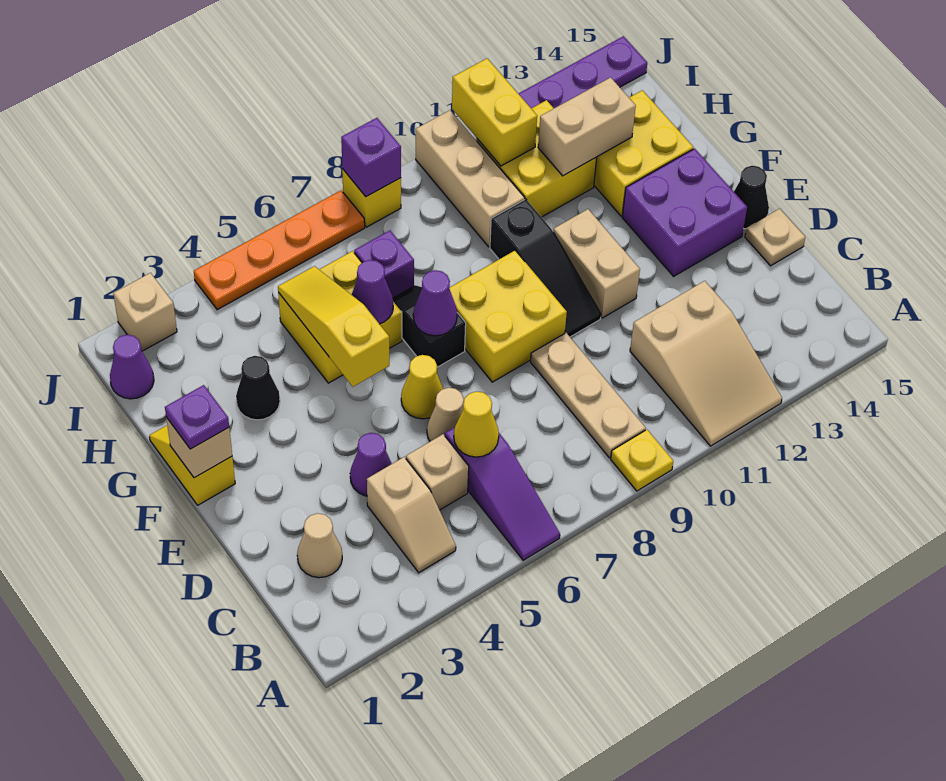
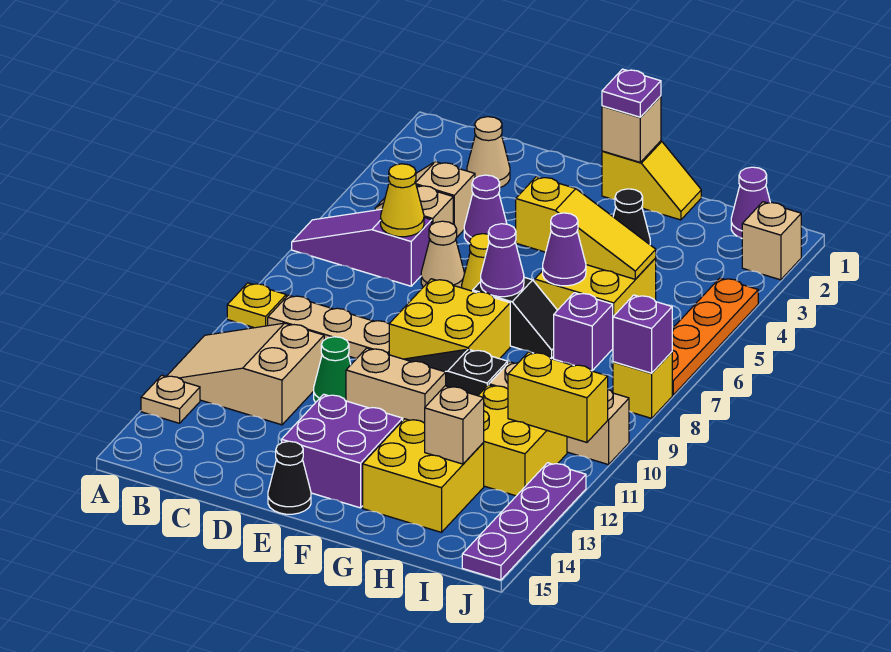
none -> green cone D11 level 1
tan plate D15 level 1 -> tan plate A13 level 1
tan brick H12:H13 level 2 -> tan brick H13 level 2

